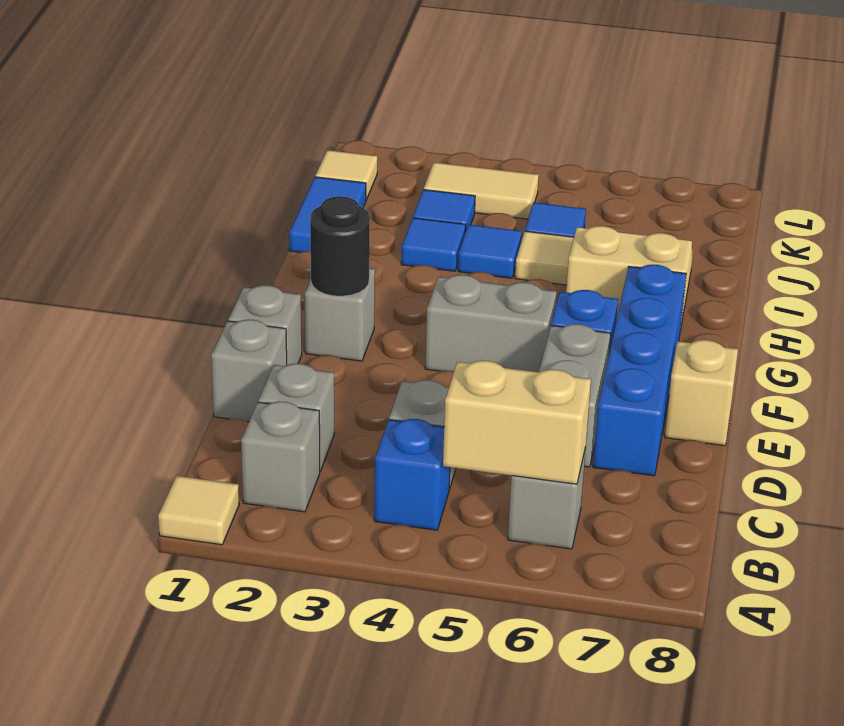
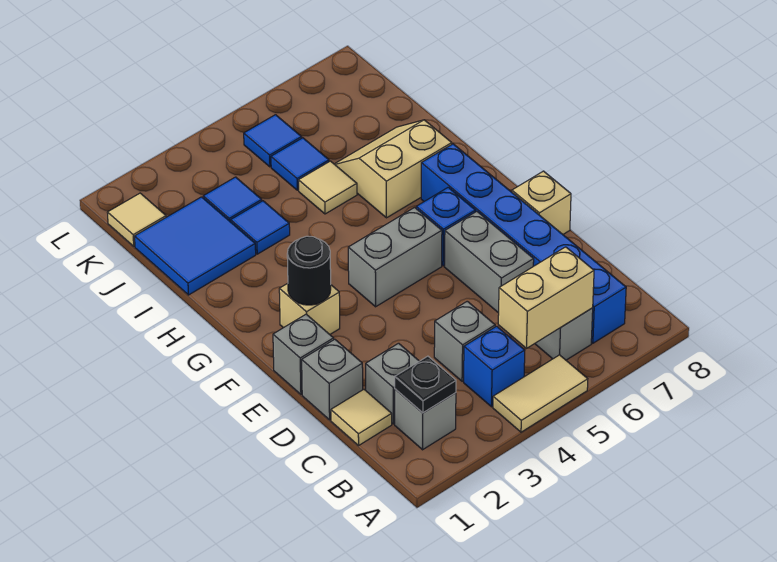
tan tile A1 level 1 -> tan tile C1 level 1
none -> black plate B2 level 2
blue brick D7:G7 level 1 -> blue brick B7:G7 level 1
grey brick F2 level 1 -> tan brick F2 level 1
blue tile I1:J1 level 1 -> blue tile I1:J2 level 1
blue tile I4 level 1 -> blue tile K5 level 1
tan tile K3:K4 level 1 -> tan tile A4:A5 level 1

